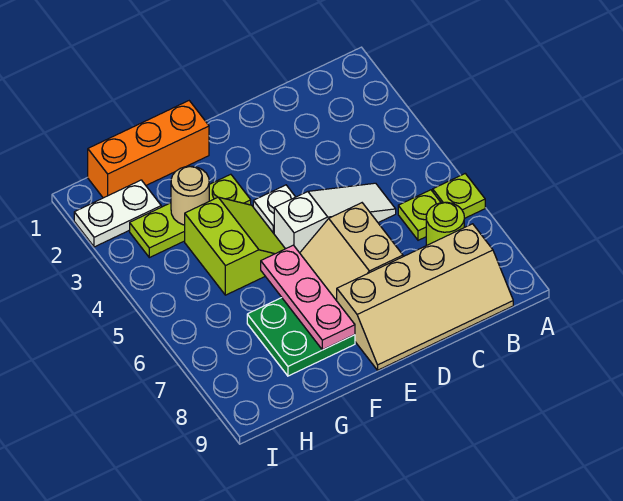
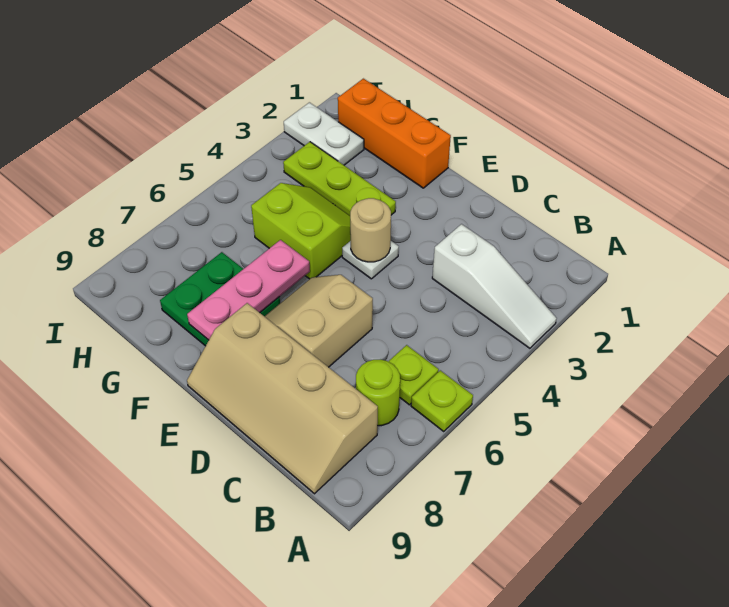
white slope C5:E5 level 1 top E -> white slope A3:C3 level 1 top C
lime slope F4:G5 level 1 top G -> lime slope F4:G5 level 1 top 5
tan round brick G3 level 2 -> tan round brick E4 level 2

